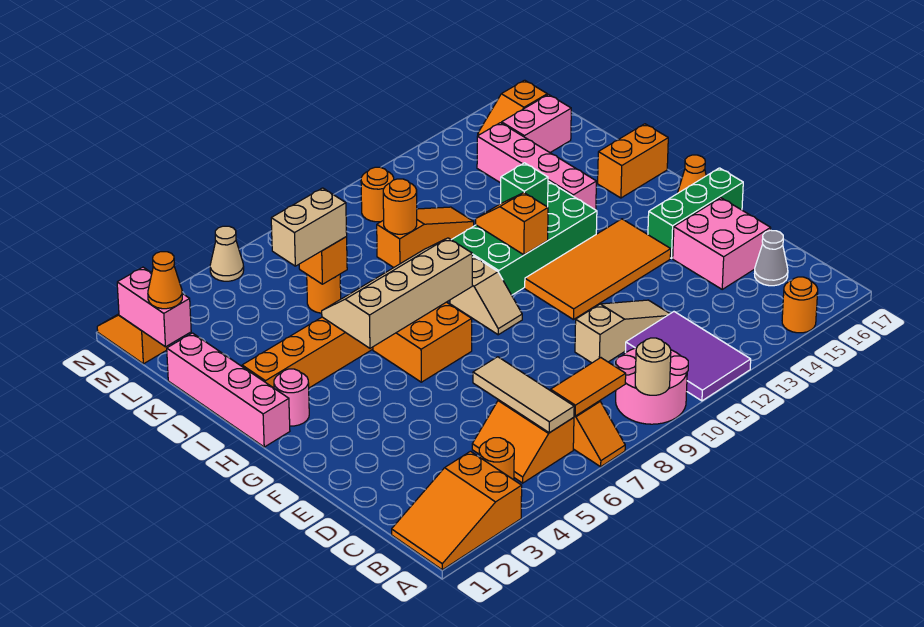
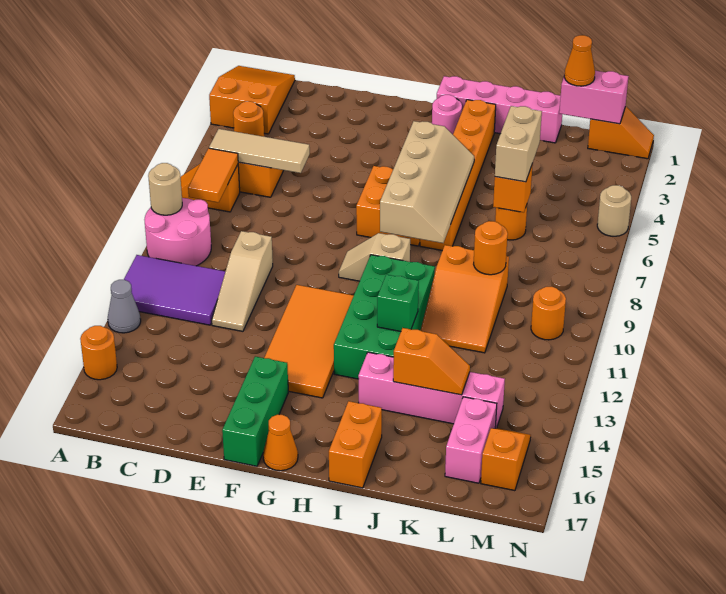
grey cone C16 level 1 -> grey cone A13 level 1
pink brick D15:E16 level 1 -> none
orange slope H11:I11 level 2 top H -> orange slope J14:K14 level 2 top J
orange slope K9:K11 level 1 top 9 -> orange slope J9:K11 level 1 top 9
tan cone N5 level 1 -> tan round brick N5 level 1

